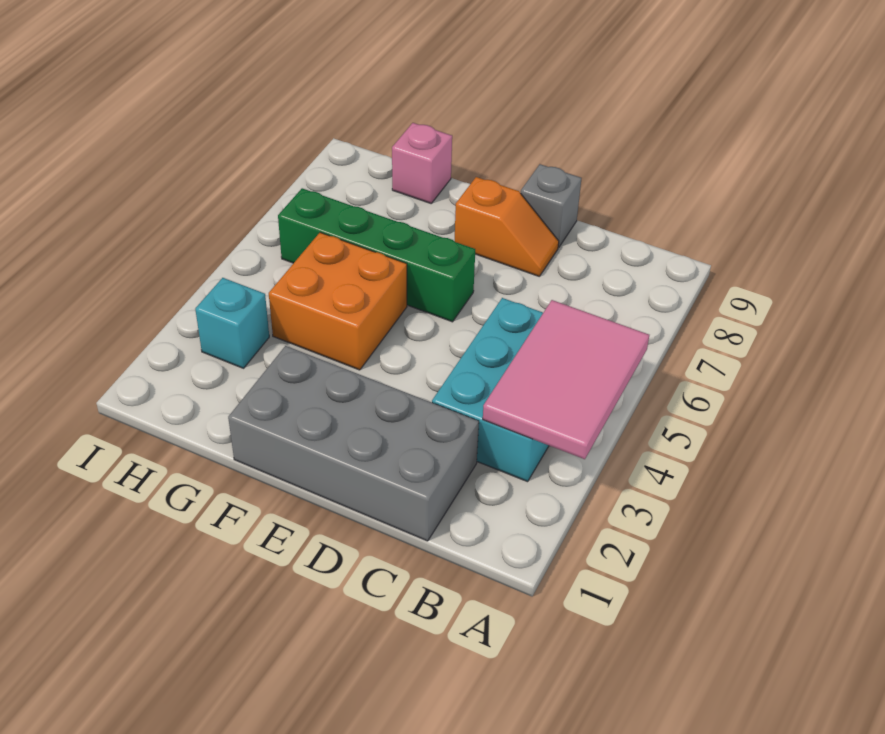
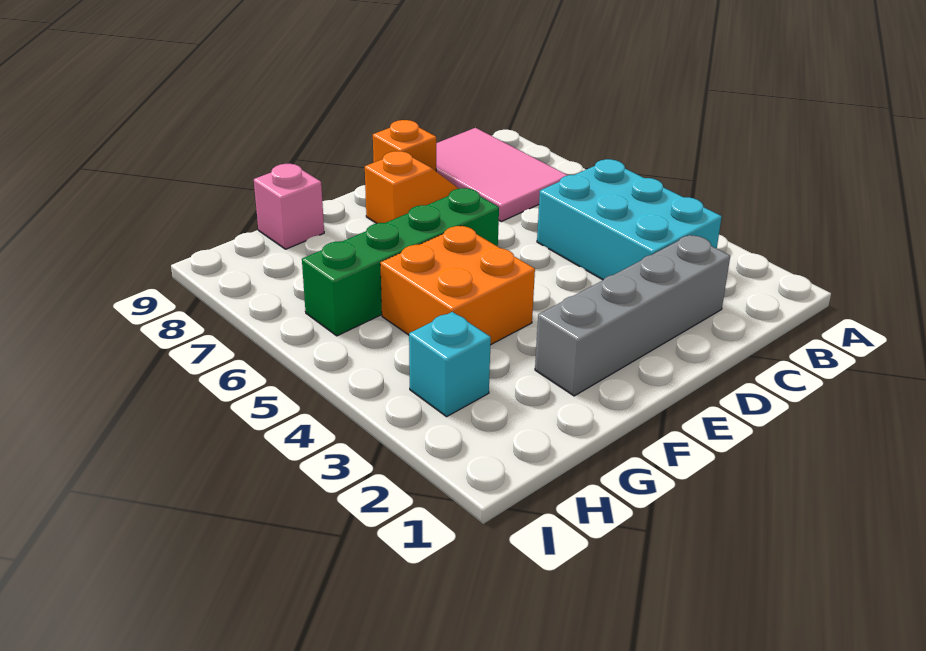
pink tile A3:B5 level 2 -> pink tile B7:C9 level 1
grey brick C1:F2 level 1 -> grey brick C2:F2 level 1
grey brick D9 level 1 -> orange brick D9 level 1

